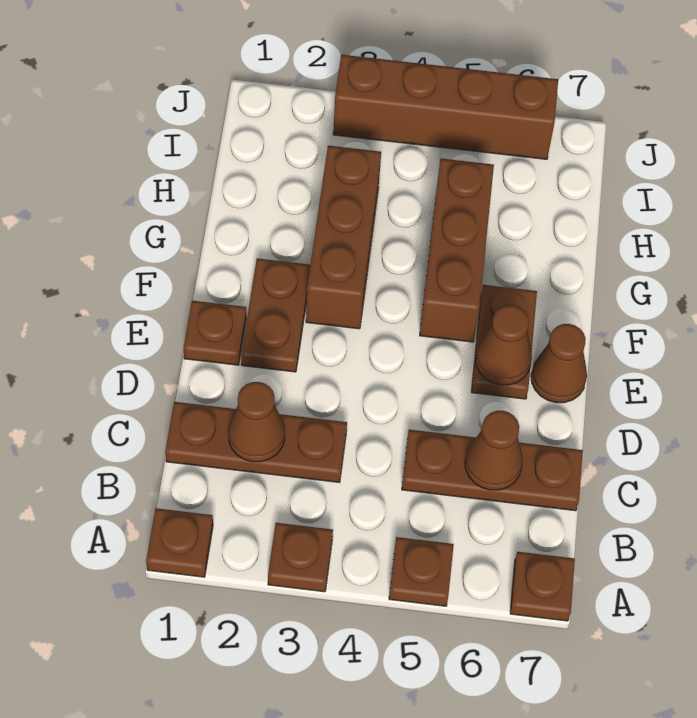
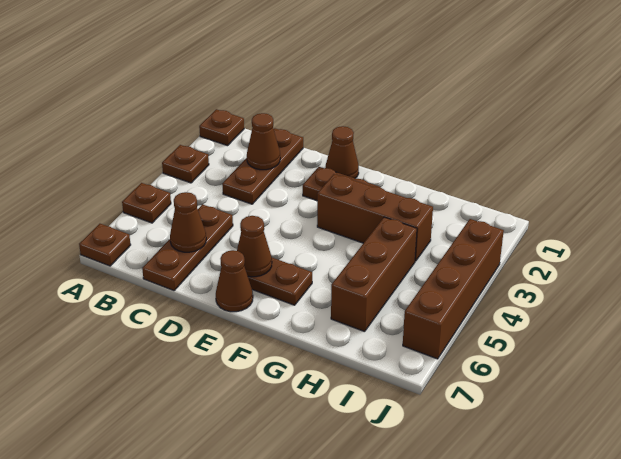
brown plate E1 level 1 -> brown cone E1 level 1
brown brick F5:H5 level 1 -> brown brick H4:H6 level 1

